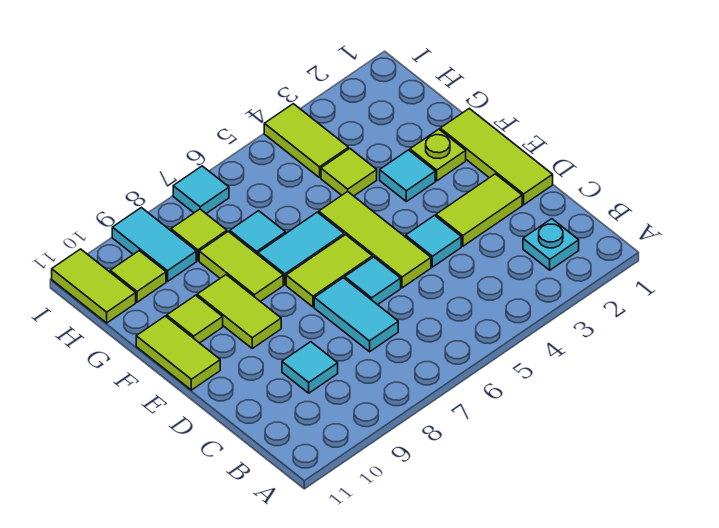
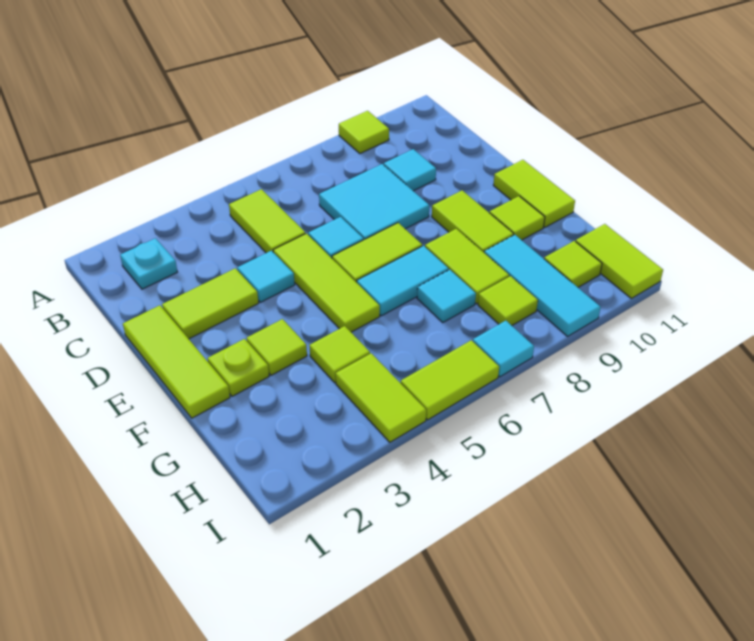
none -> lime tile A9 level 1
none -> lime tile B5:C5 level 1
cyan tile C7:D7 level 1 -> cyan tile C7:D8 level 1
cyan tile F3 level 1 -> lime tile F3 level 1
cyan tile H9:I9 level 1 -> cyan tile G9:I9 level 1
none -> lime tile I5:I6 level 1

